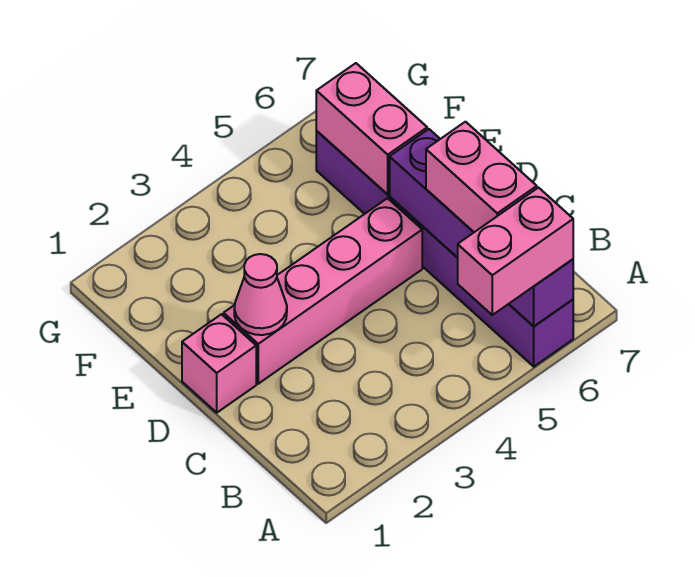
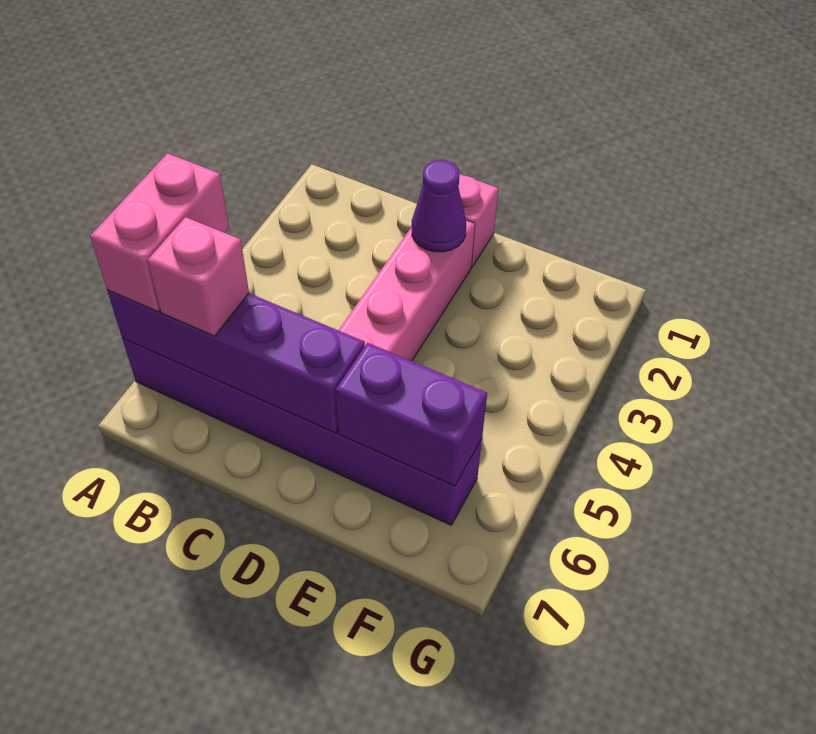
pink brick B6:C6 level 3 -> pink brick B6 level 3
pink cone D2 level 2 -> purple cone D2 level 2
pink brick E6:F6 level 2 -> purple brick E6:F6 level 2

